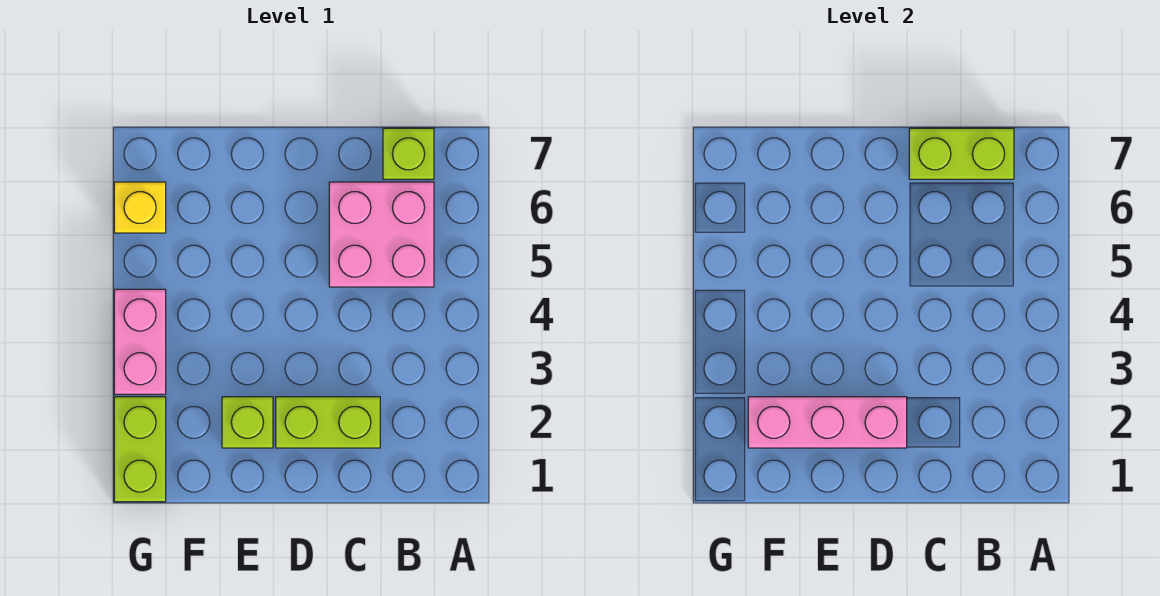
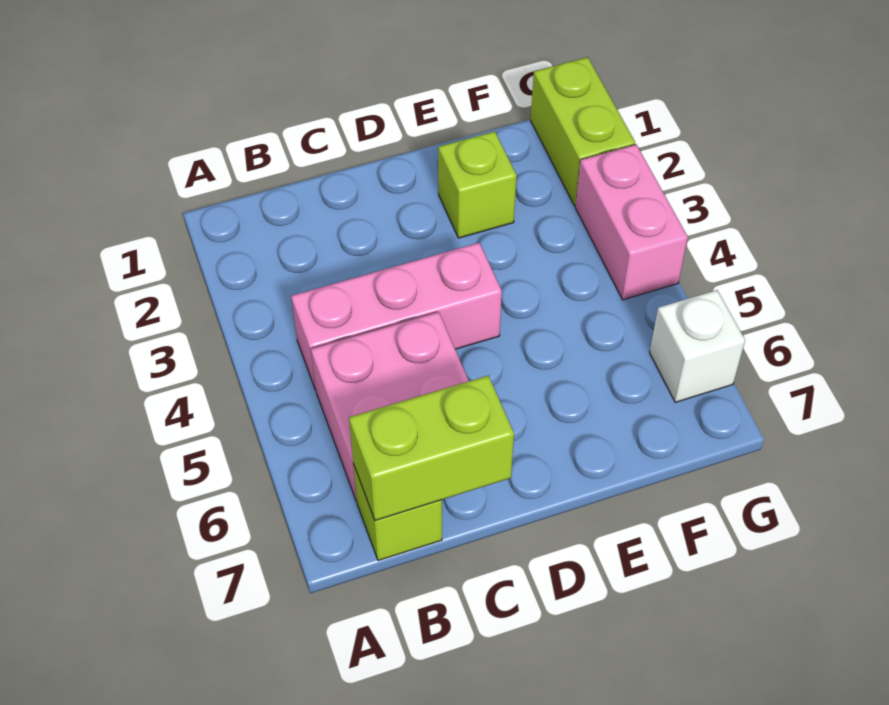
lime brick C2:D2 level 1 -> none
pink brick D2:F2 level 2 -> pink brick B4:D4 level 1
yellow brick G6 level 1 -> white brick G6 level 1

